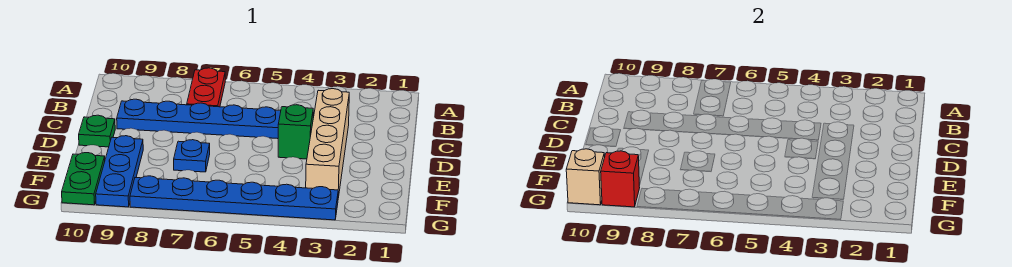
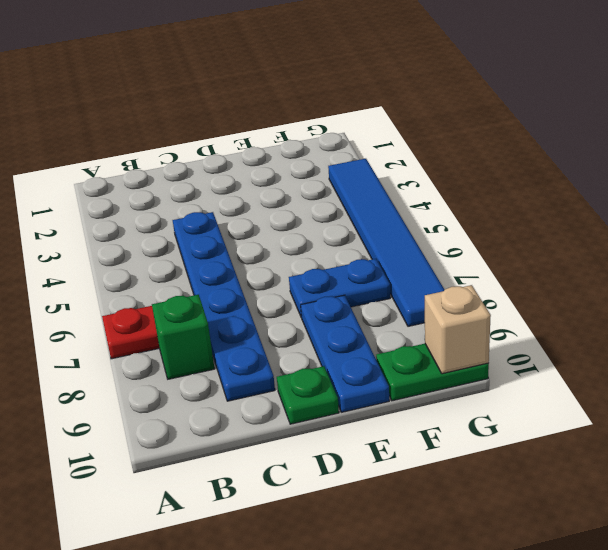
tan brick C3:F3 level 1 -> none
green brick D4 level 1 -> green brick B8 level 1
blue plate E7 level 1 -> blue plate E7:F7 level 1
blue plate E9:G9 level 1 -> blue plate E8:E10 level 1
blue plate G3:G8 level 1 -> blue tile G3:G8 level 1
red brick G9 level 2 -> none

